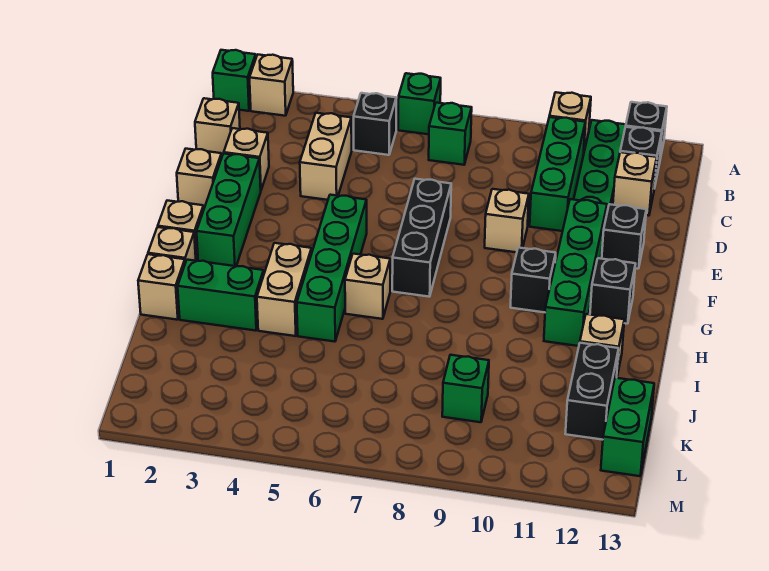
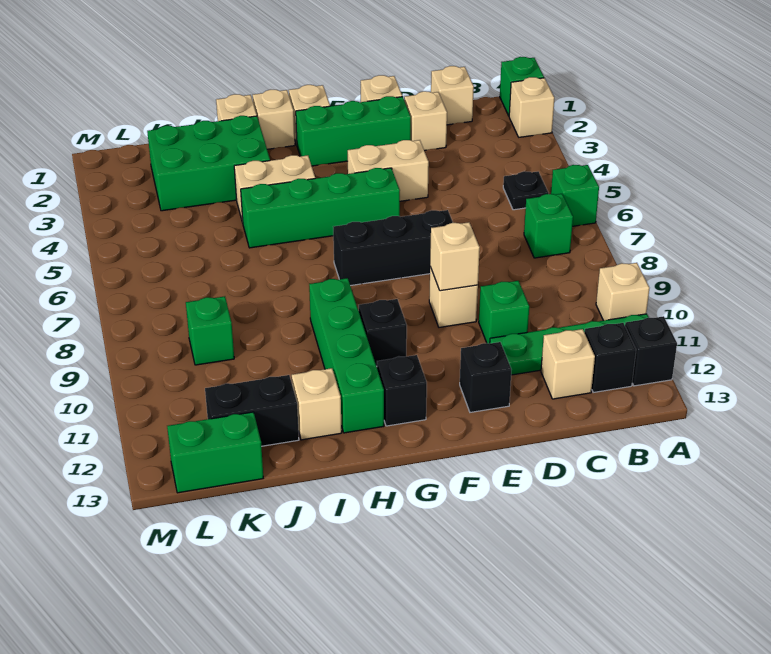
black brick B5 level 1 -> black plate B5 level 1
green brick B10:D10 level 1 -> green brick D10 level 1
tan brick C4:D4 level 1 -> tan brick E4:F4 level 1
green brick E11:H11 level 1 -> green brick H9:H12 level 1
tan brick H6 level 1 -> tan brick E9 level 2
green brick I2:I3 level 1 -> green brick I2:K3 level 1

